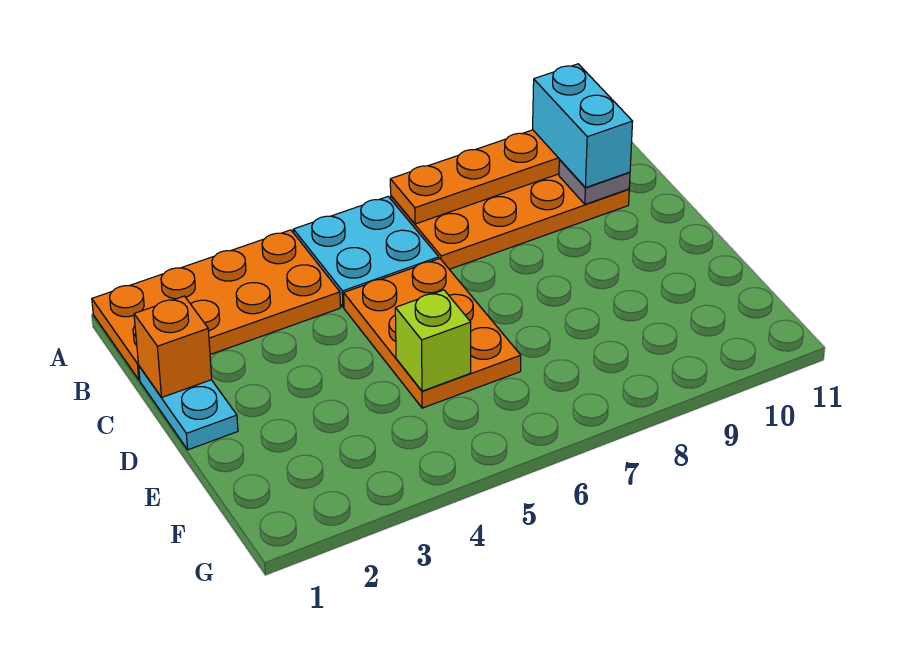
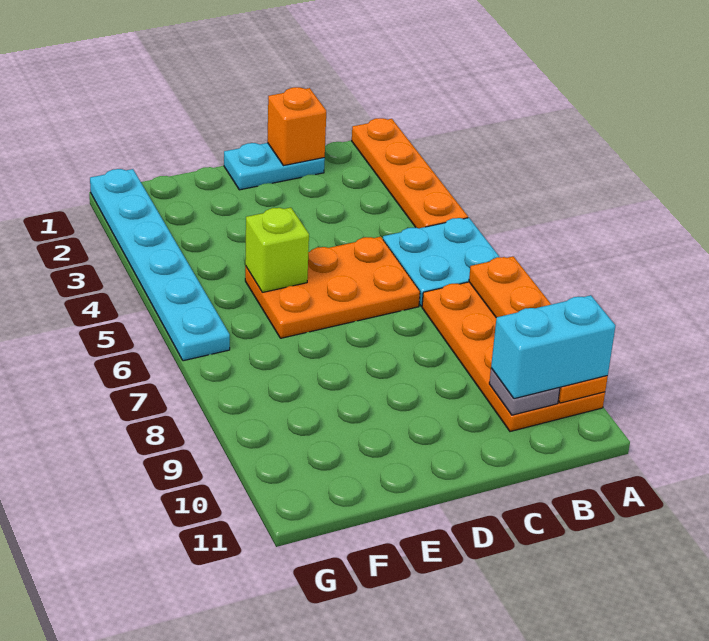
orange plate A1:B4 level 1 -> orange plate A1:A4 level 1
none -> cyan plate G1:G6 level 1

